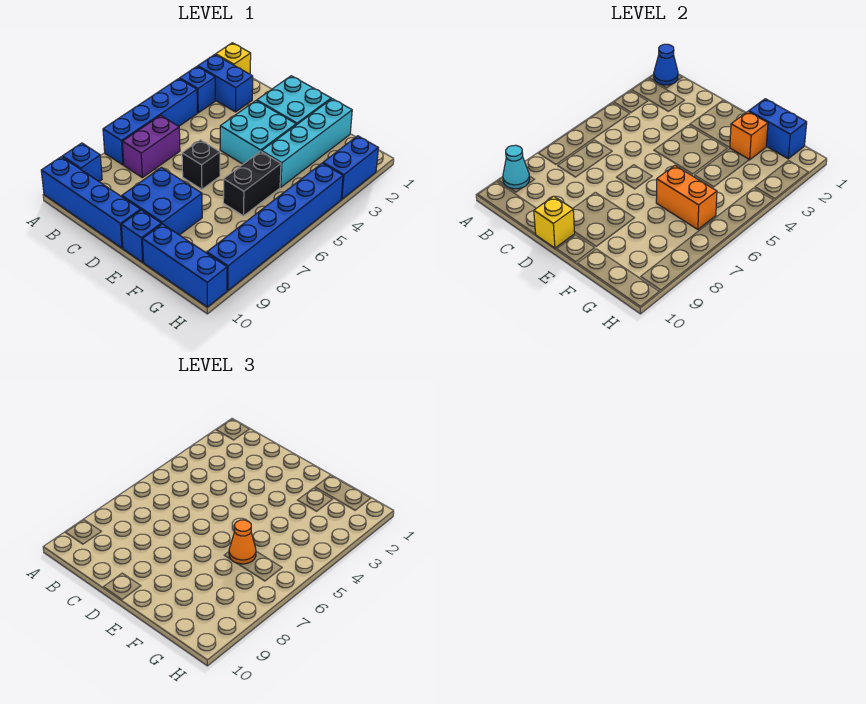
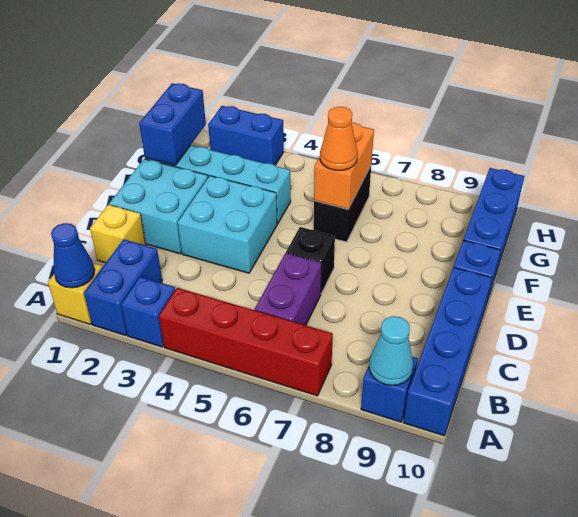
blue brick A4:A7 level 1 -> red brick A4:A7 level 1
purple brick B6:B7 level 1 -> purple brick B6:C6 level 1
blue brick D8:E9 level 1 -> none
yellow brick D10 level 2 -> yellow brick C1 level 1
orange brick F2 level 2 -> none
black brick F5:F6 level 1 -> black brick F6:G6 level 1
blue brick H4:H9 level 1 -> none

